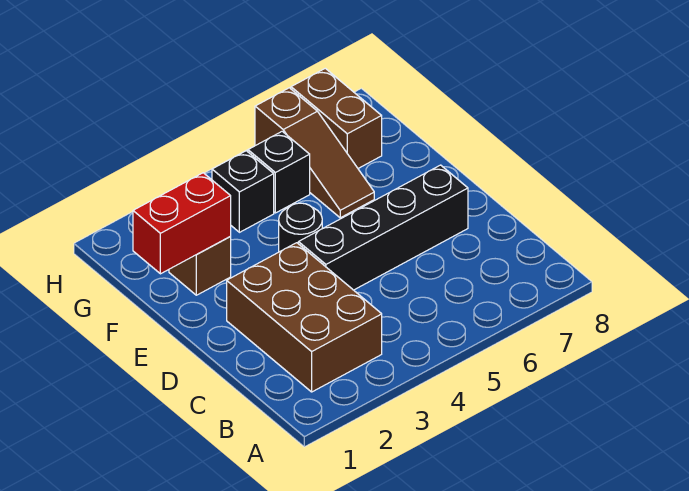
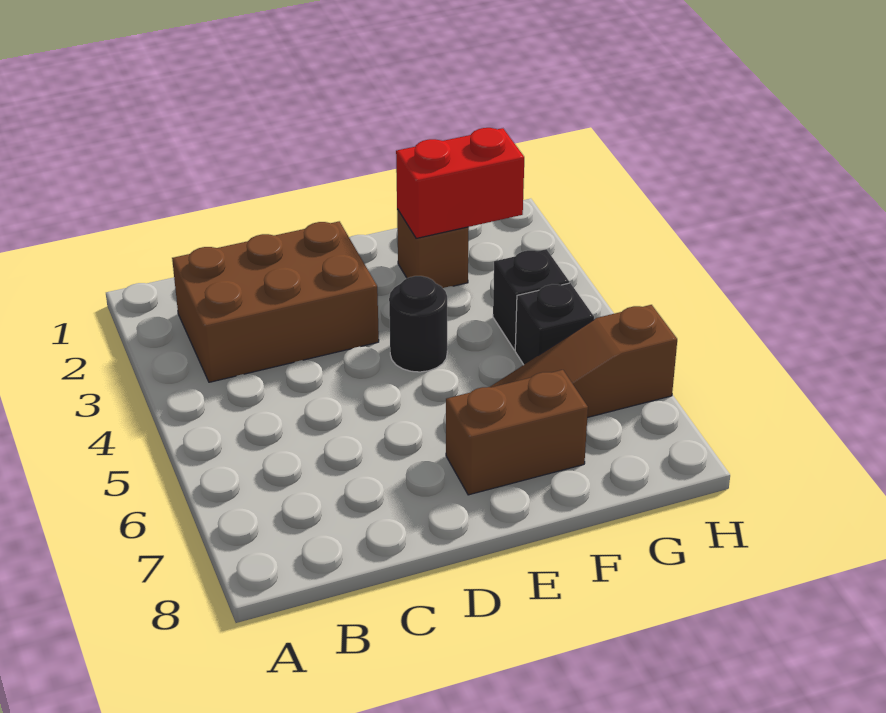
black brick D4:D7 level 1 -> none
red brick F1:F2 level 2 -> red brick F2:G2 level 2
brown brick G7:H7 level 1 -> brown brick E7:F7 level 1

